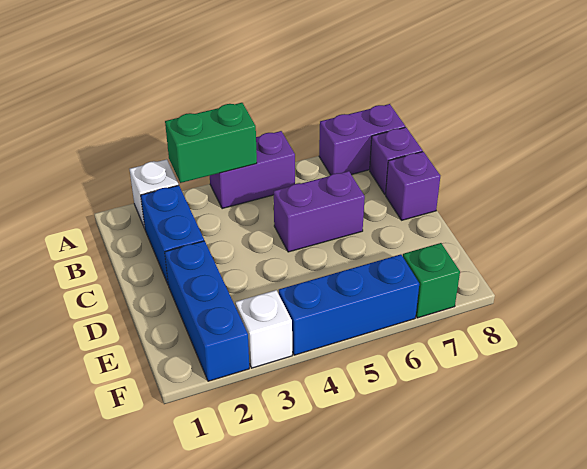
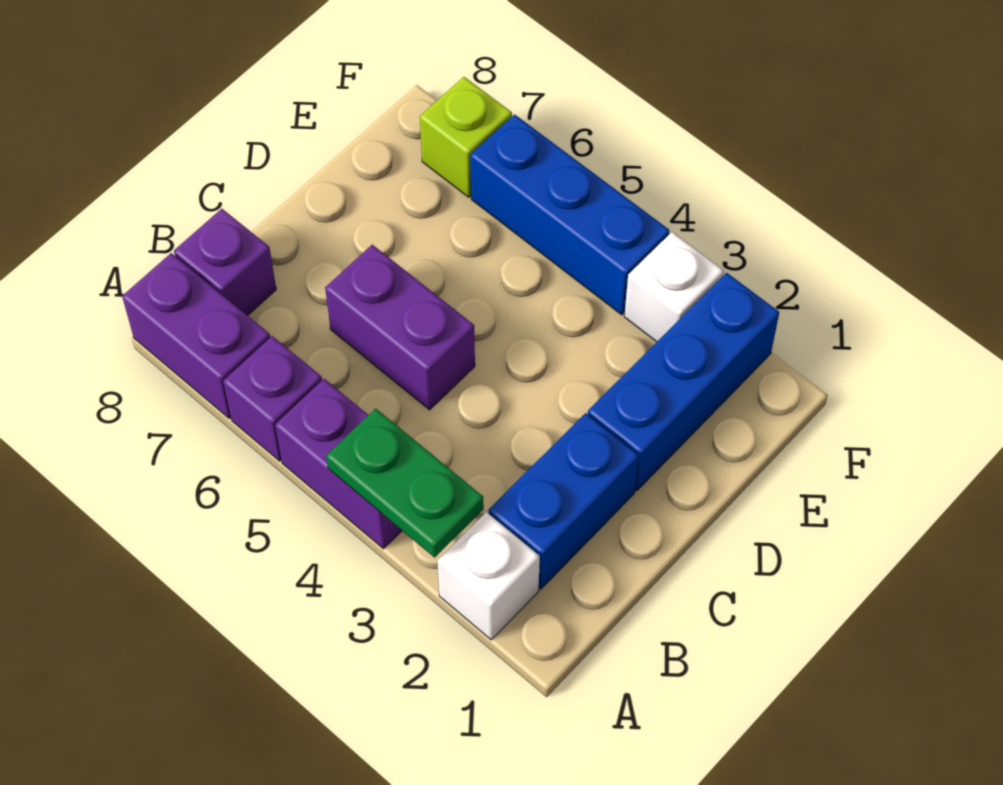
green brick A3:A4 level 2 -> green plate A3:A4 level 2
purple brick C8 level 1 -> purple brick A6 level 1
green brick F7 level 1 -> lime brick F7 level 1

